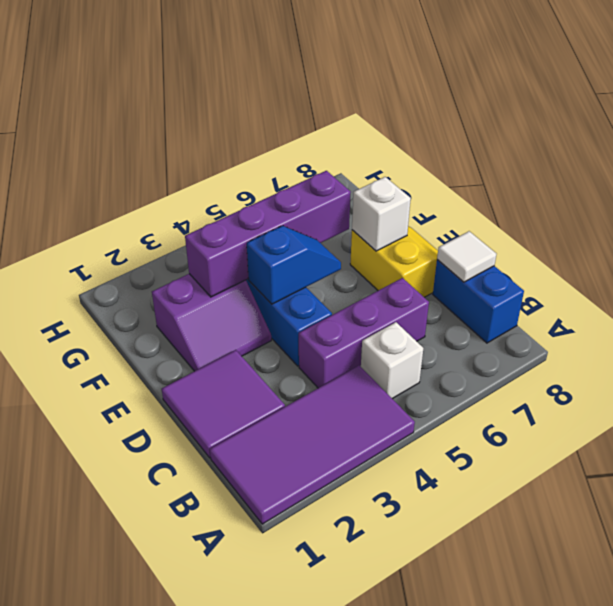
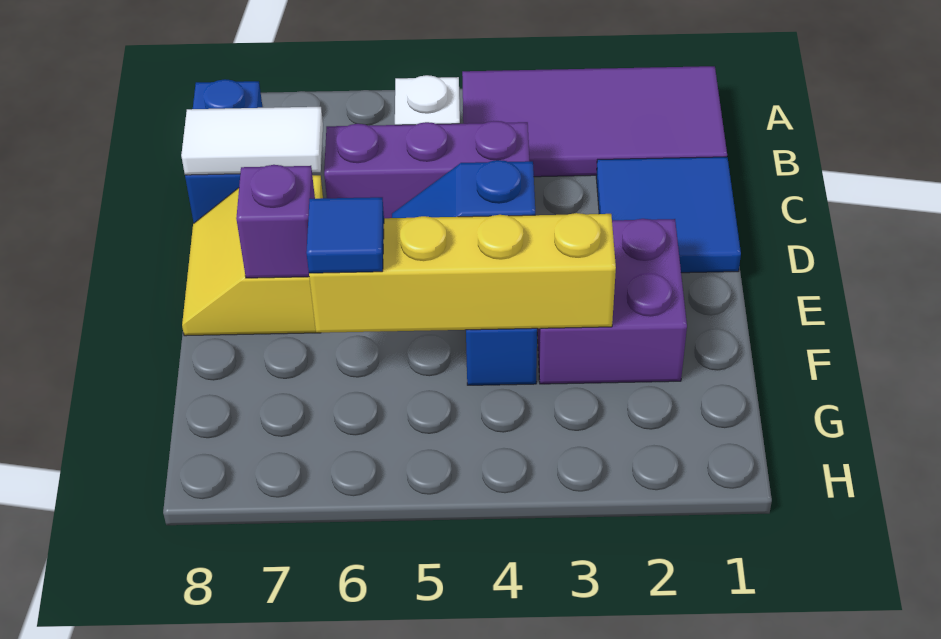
purple tile C1:D2 level 1 -> blue tile C1:D2 level 1
white tile C8 level 2 -> white tile C7:C8 level 2
purple slope E2:F3 level 1 top F -> purple brick E2:F3 level 1
white brick E7 level 2 -> purple brick E7 level 2
purple brick F3:F6 level 2 -> yellow brick F3:F6 level 2
none -> blue tile F6 level 3

